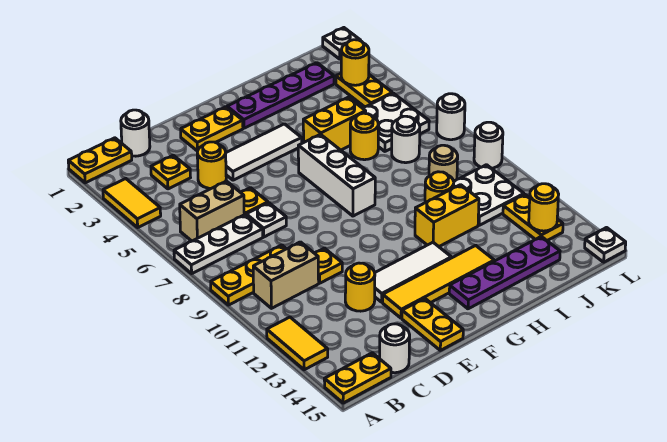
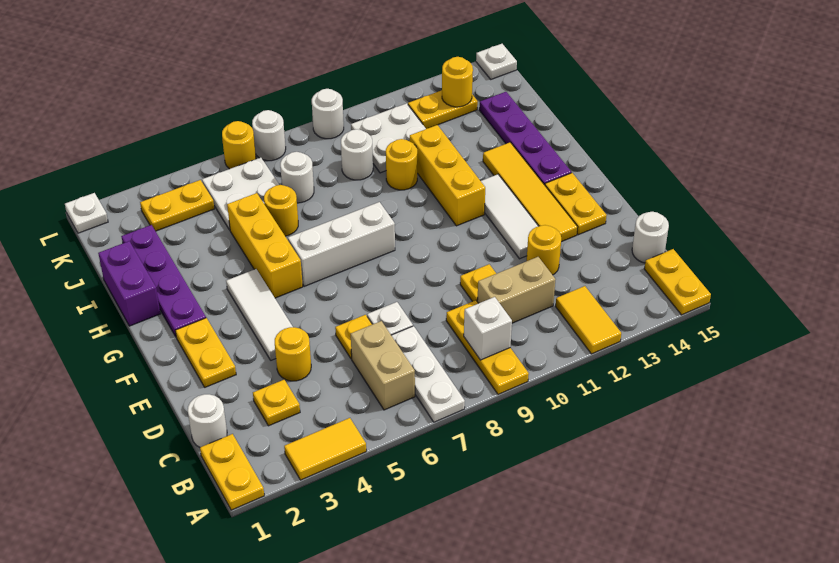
yellow tile A12:A13 level 1 -> yellow tile A12:B12 level 1
none -> white brick B9 level 2
tan brick B10:C10 level 1 -> tan brick C10:C11 level 1
yellow plate E14:E15 level 1 -> yellow plate E14:F14 level 1
none -> purple brick H1:I1 level 1
yellow brick H5:I5 level 1 -> yellow brick G5:I5 level 1
yellow brick H11:I11 level 1 -> yellow brick G11:I11 level 1
tan round brick J9 level 1 -> white round brick J9 level 1
yellow round brick K3 level 2 -> yellow round brick L6 level 1

